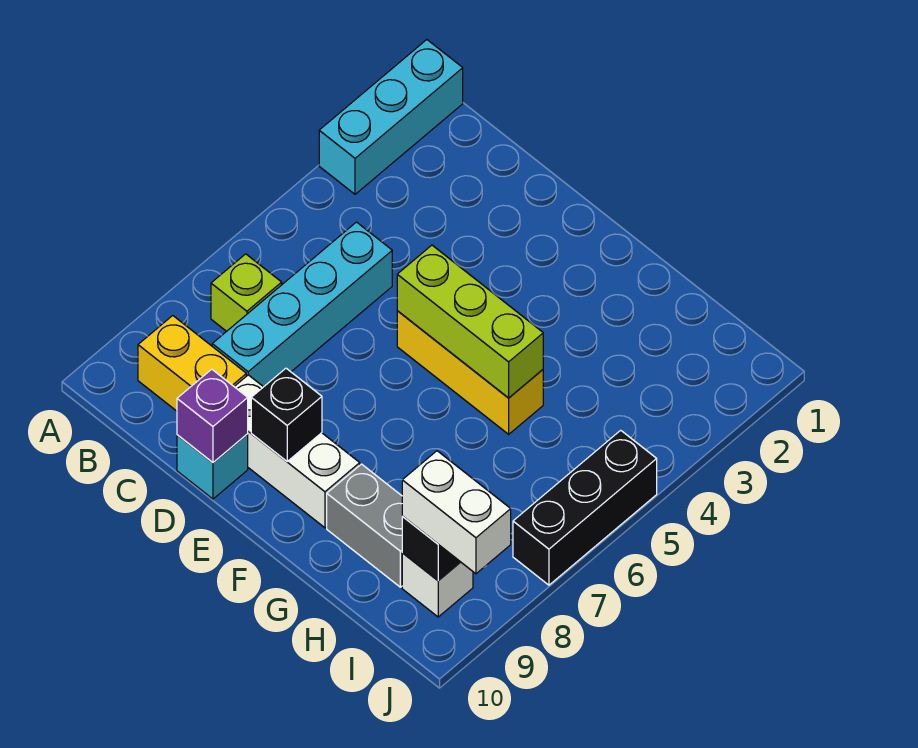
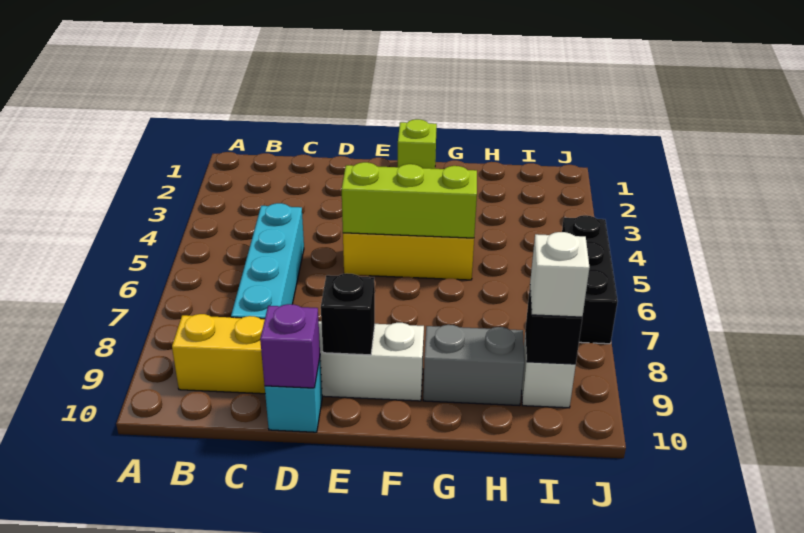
cyan brick A1:A3 level 1 -> none
lime brick B7 level 1 -> lime brick F1 level 1
white brick I9:J9 level 3 -> white brick I9 level 3

